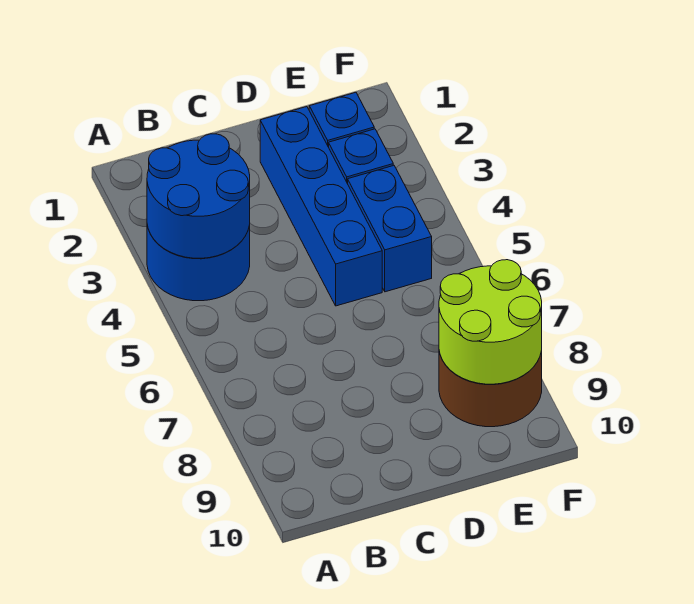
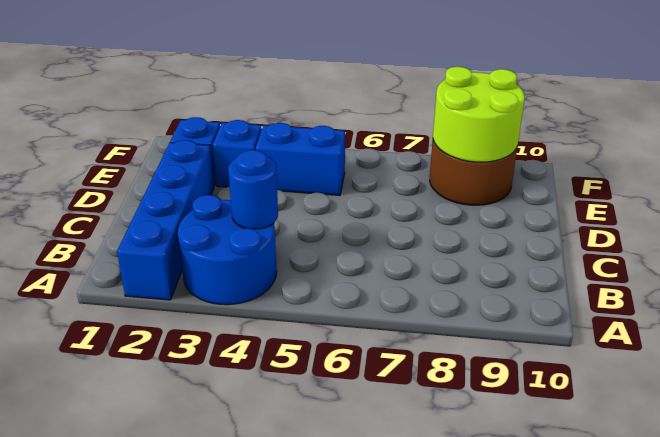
blue round brick A3:B4 level 2 -> blue round brick B4 level 2
blue brick D2:D5 level 1 -> blue brick A2:D2 level 1

